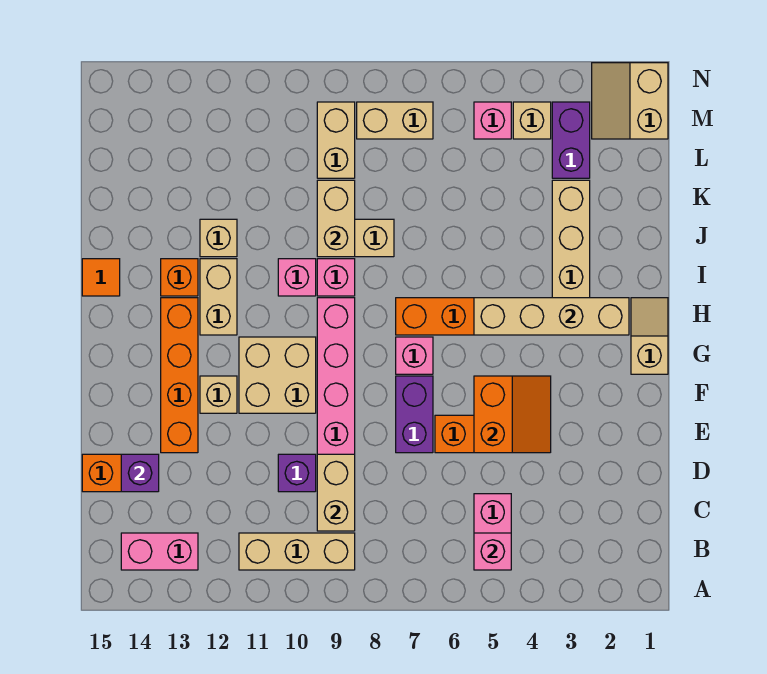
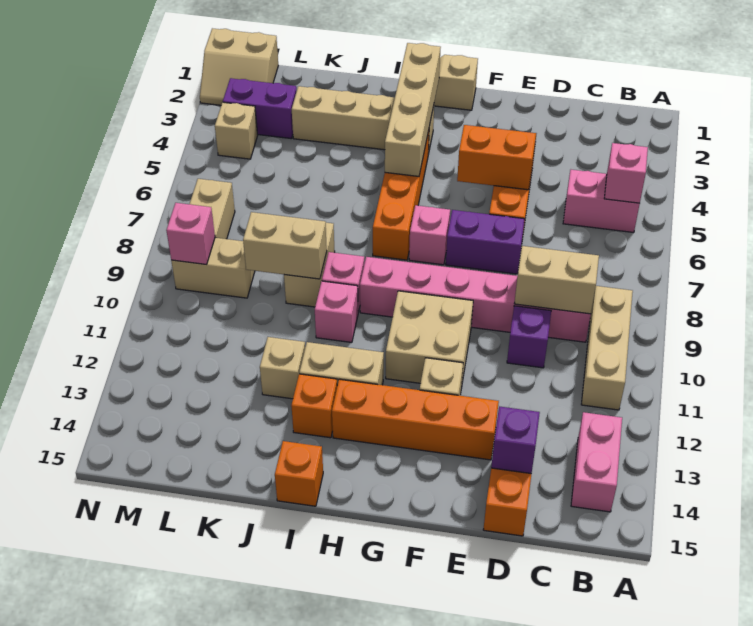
orange tile I15 level 1 -> orange brick I15 level 1
pink brick M5 level 1 -> pink brick M9 level 2

